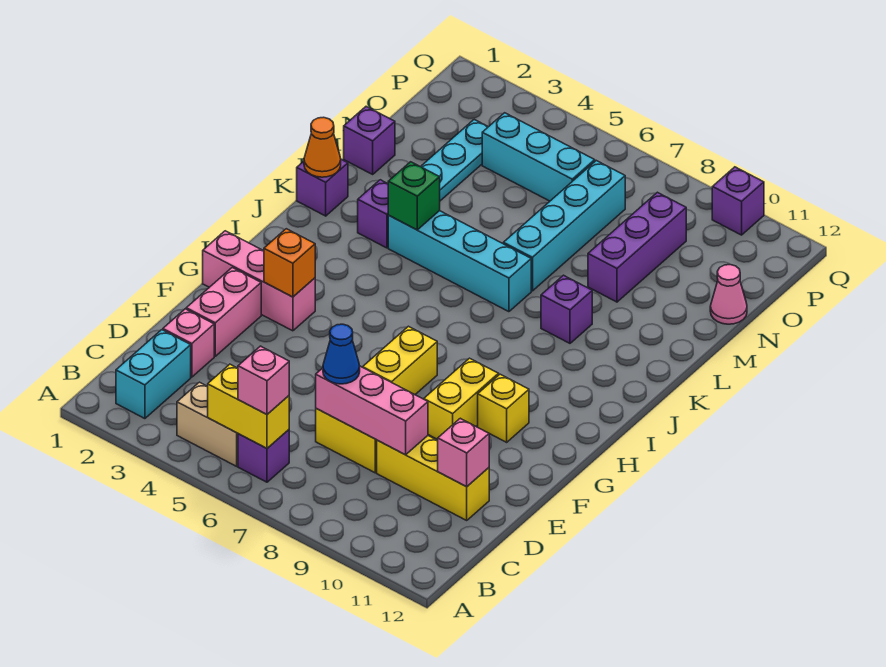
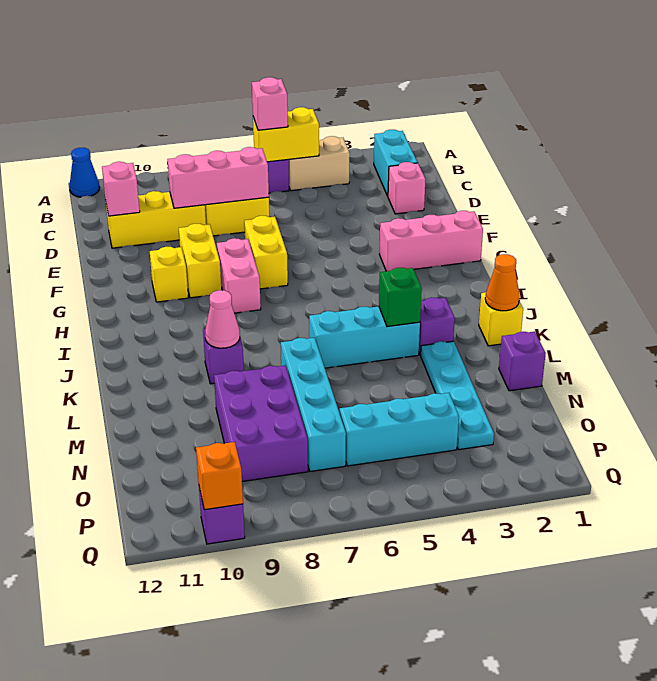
blue cone D7 level 3 -> blue cone A12 level 1
pink brick E2:F2 level 1 -> pink brick G8:H8 level 1
orange brick G3 level 2 -> orange brick Q10 level 2
purple brick K1 level 1 -> yellow brick K1 level 1
cyan brick K4:K7 level 1 -> cyan brick K4:K6 level 1
purple brick M9:O9 level 1 -> purple brick M8:O9 level 1
pink cone N12 level 1 -> pink cone K9 level 2

